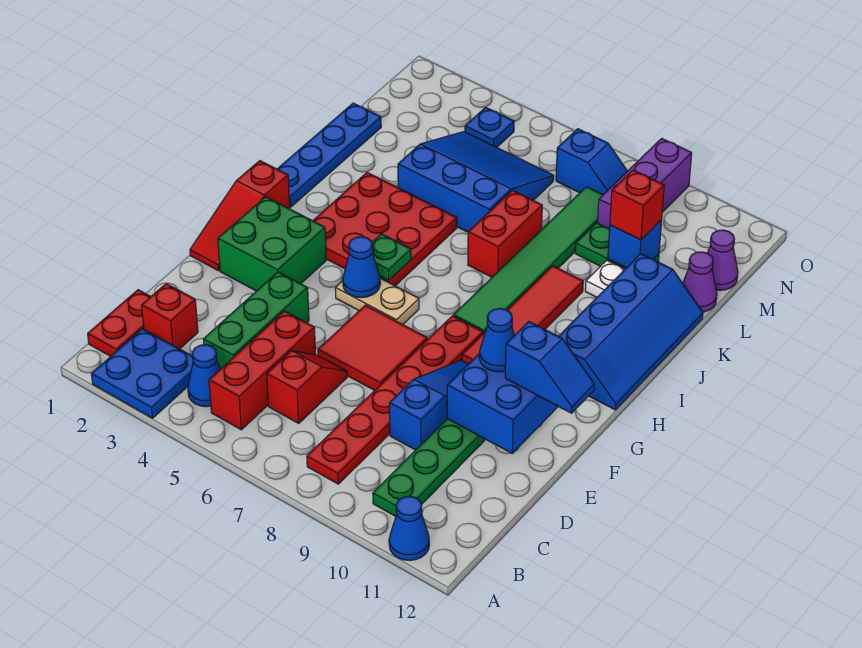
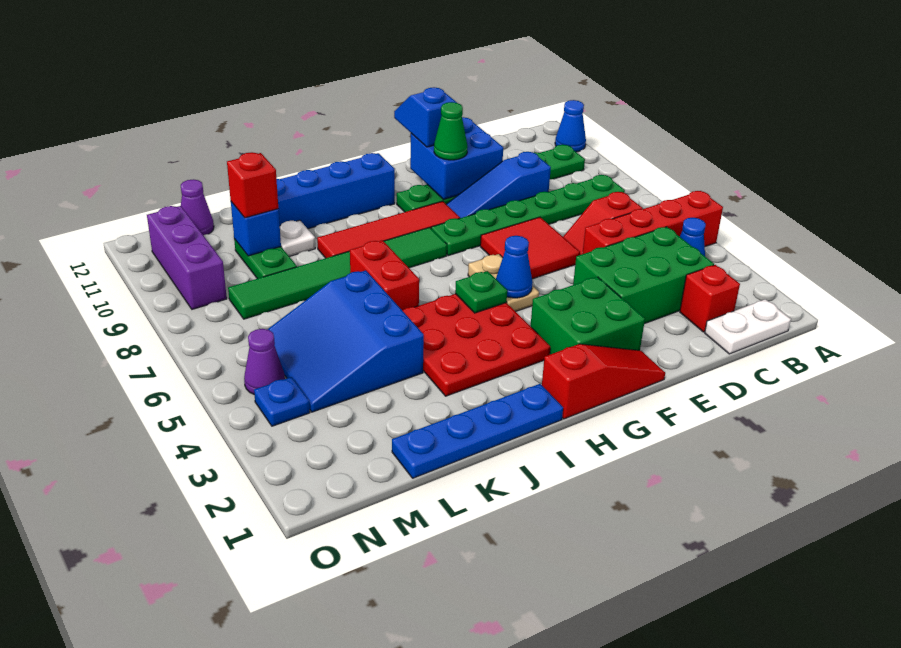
blue plate A2:B3 level 1 -> none
red plate B1:C1 level 1 -> white plate B1:C1 level 1
red brick B5:D5 level 1 -> red brick A5:D5 level 1
red plate B8:G8 level 1 -> green plate B8:G8 level 1
green brick C4:E4 level 1 -> green brick C3:E4 level 1
blue cone F10 level 3 -> green cone F10 level 3
red brick J7:K7 level 1 -> red brick J6:J7 level 1
purple cone L12 level 1 -> purple cone N5 level 1
purple brick M9:O9 level 1 -> purple brick N9:N11 level 1
blue slope N7:N8 level 1 top 7 -> none

